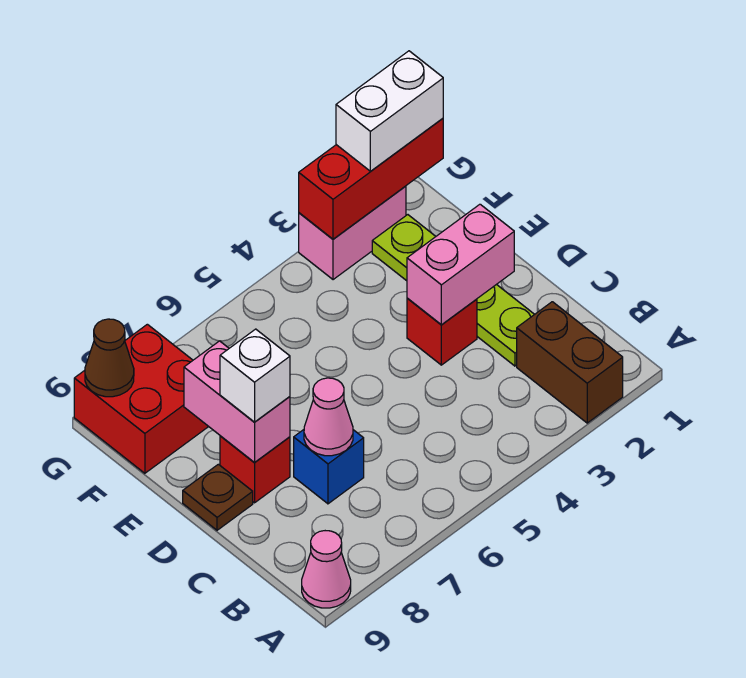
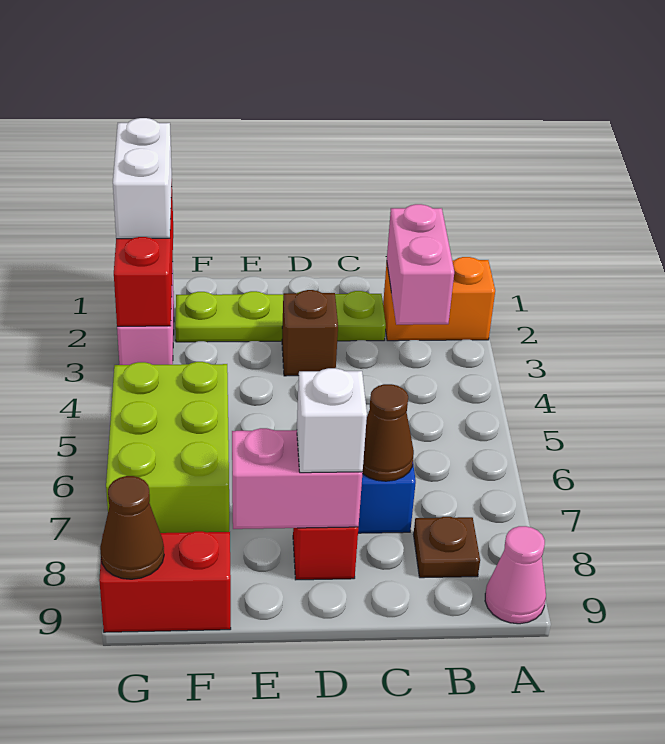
brown brick A2:B2 level 1 -> orange brick A2:B2 level 1
pink cone C7 level 2 -> brown cone C7 level 2
pink brick D2:D3 level 2 -> pink brick B2:B3 level 2
red brick D3 level 1 -> brown brick D3 level 1
brown plate D9 level 1 -> brown plate B8 level 1
none -> lime brick F5:G7 level 1
red brick F8:G9 level 1 -> red brick F9:G9 level 1

